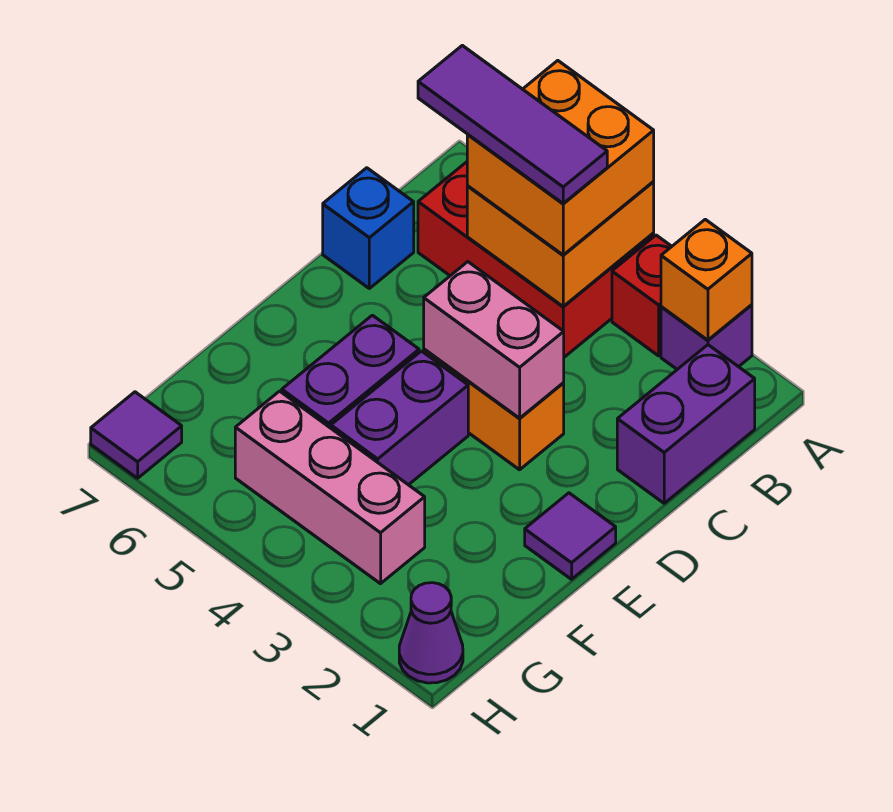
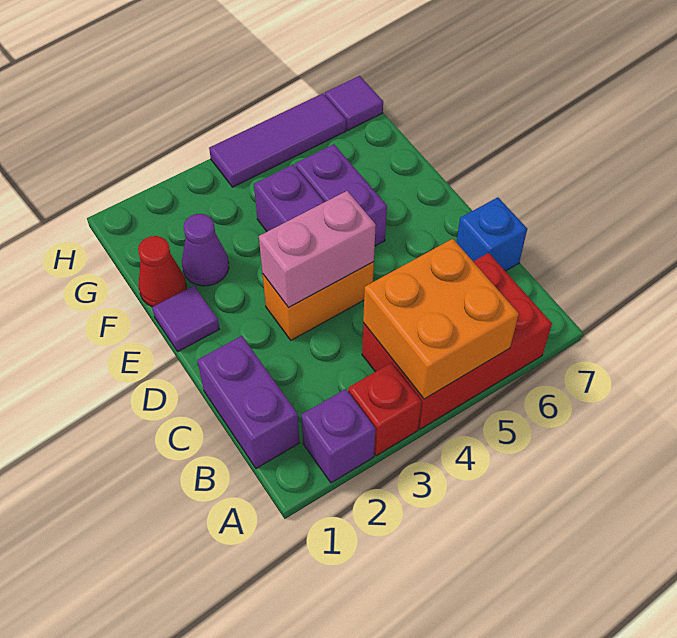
orange brick A2 level 2 -> none
orange brick A4:B5 level 3 -> none
purple tile B4:B6 level 4 -> purple tile H4:H6 level 1
none -> red cone F1 level 1
pink brick G3:G5 level 1 -> none
purple cone H1 level 1 -> purple cone F2 level 1

